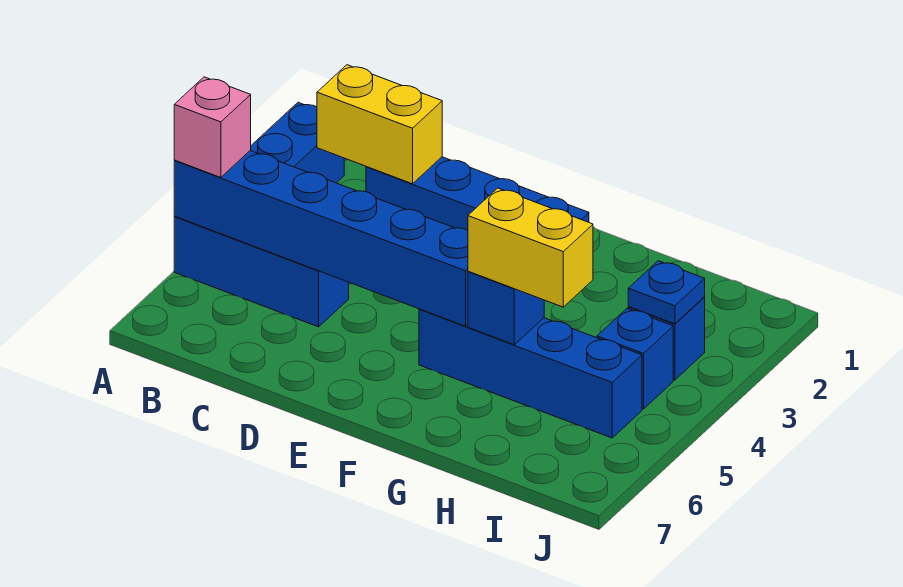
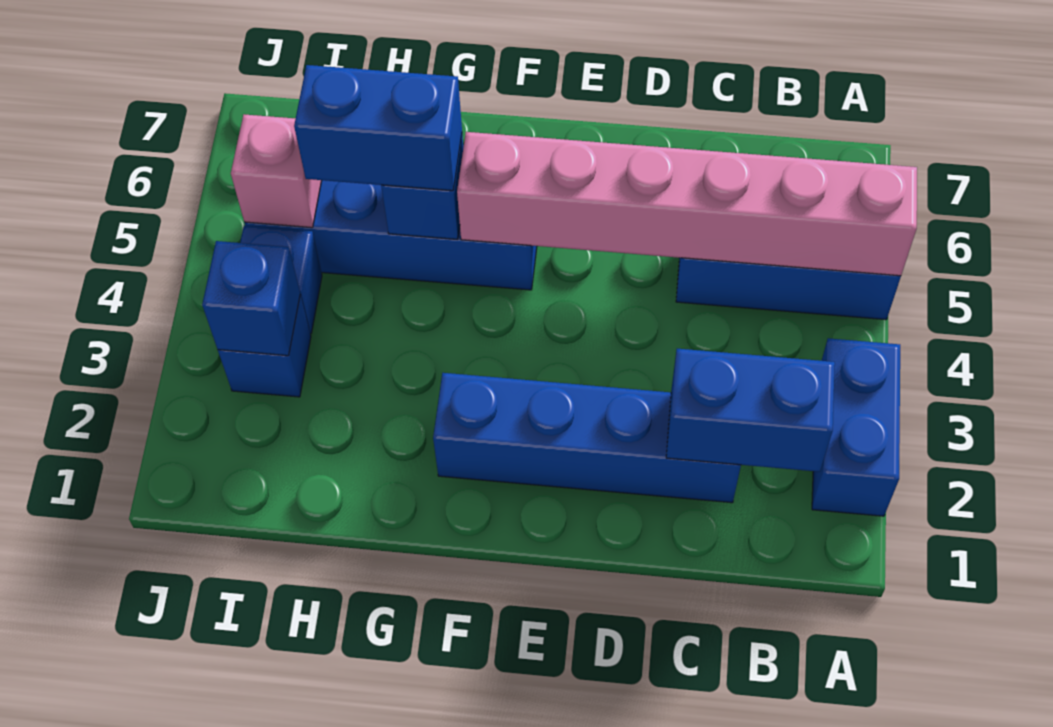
blue brick A5:F5 level 2 -> pink brick A5:F5 level 2
pink brick A5 level 3 -> pink brick I5 level 2
yellow brick B2:C2 level 2 -> blue brick B2:C2 level 2
yellow brick G5:H5 level 3 -> blue brick G5:H5 level 3
blue plate I3 level 2 -> blue brick I3 level 2

